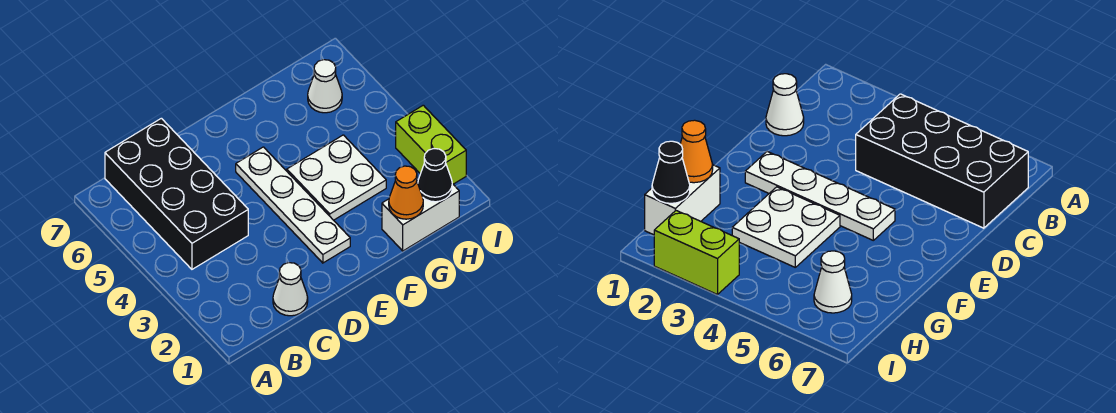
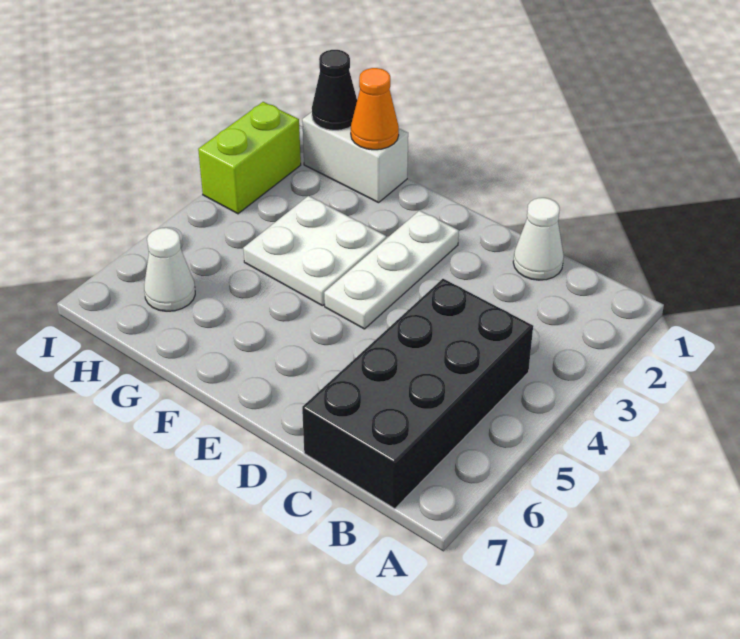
white plate E2:E5 level 1 -> white plate E2:E4 level 1

